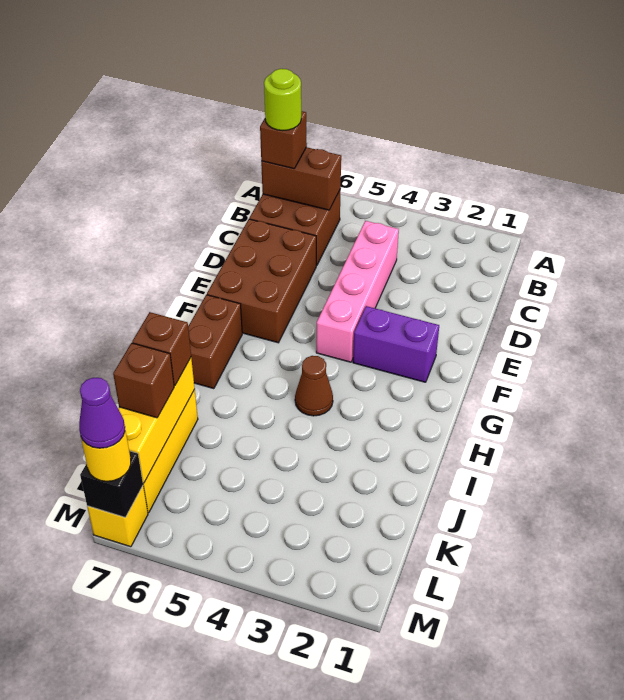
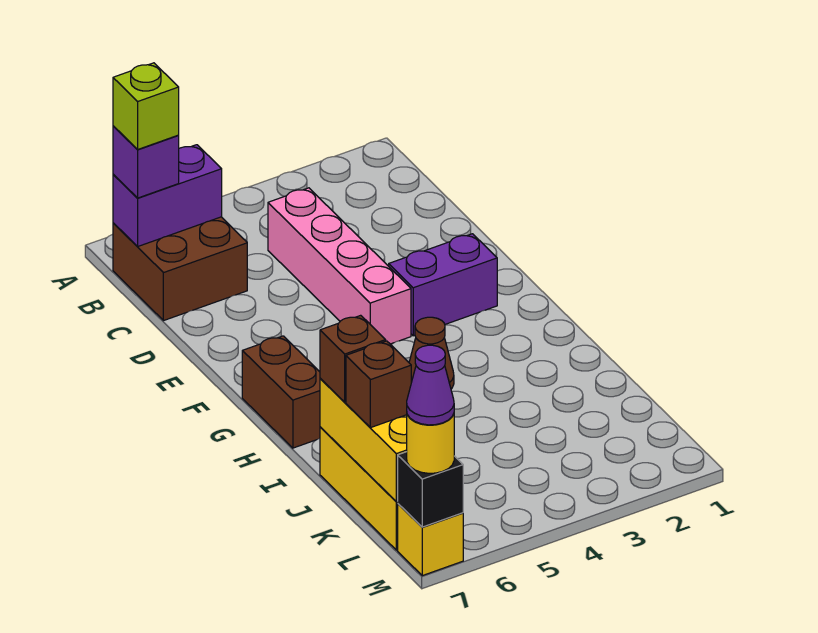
brown brick B6:B7 level 2 -> purple brick B6:B7 level 2
brown brick B7 level 3 -> purple brick B7 level 3
lime round brick B7 level 4 -> lime brick B7 level 4
brown brick D6:F7 level 1 -> none

